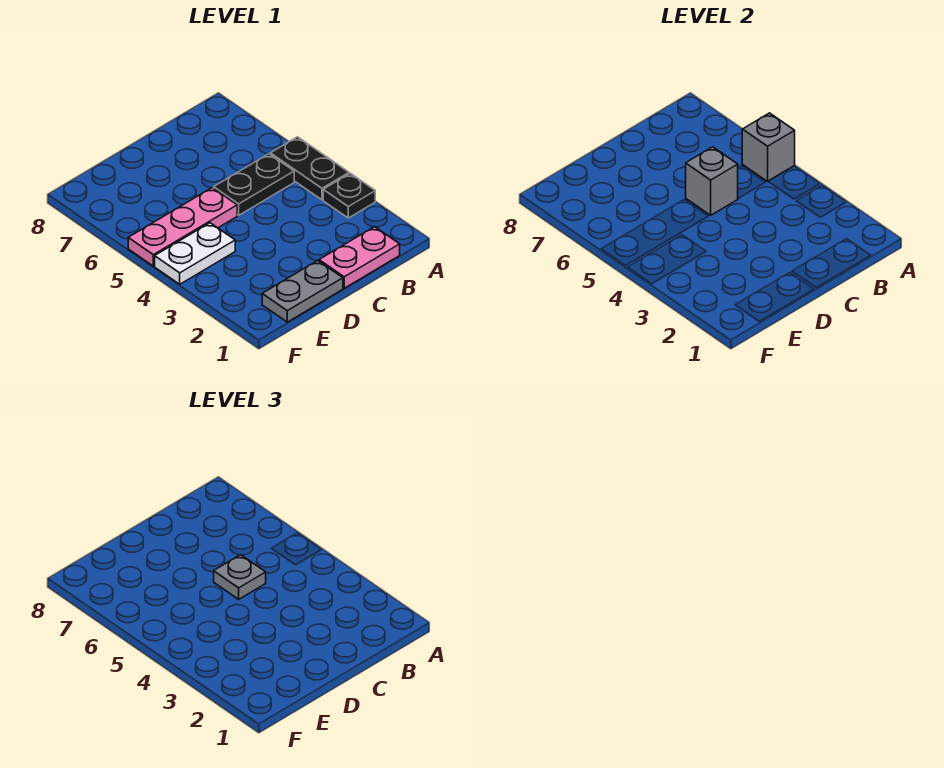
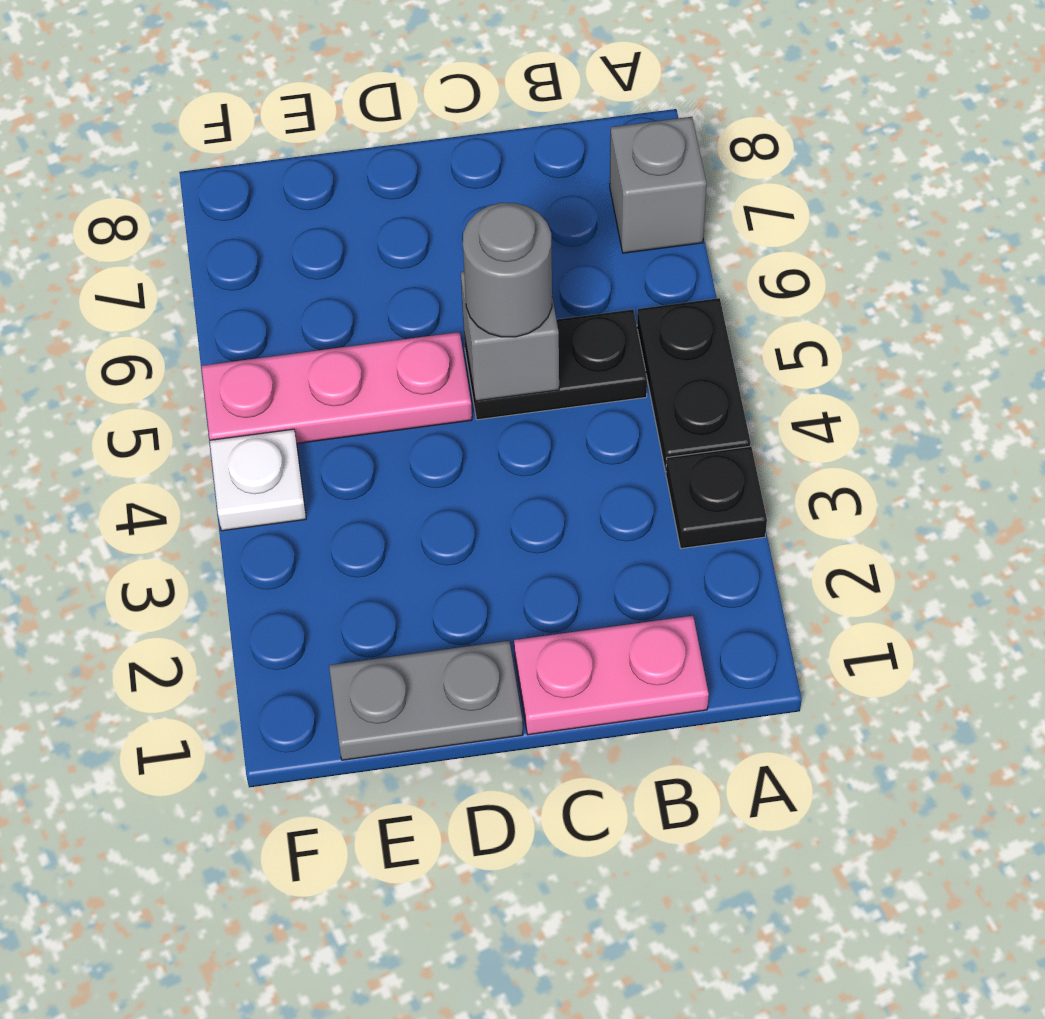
grey brick A5 level 2 -> grey brick A7 level 1
grey plate C5 level 3 -> grey round brick C5 level 3
white plate E4:F4 level 1 -> white plate F4 level 1

